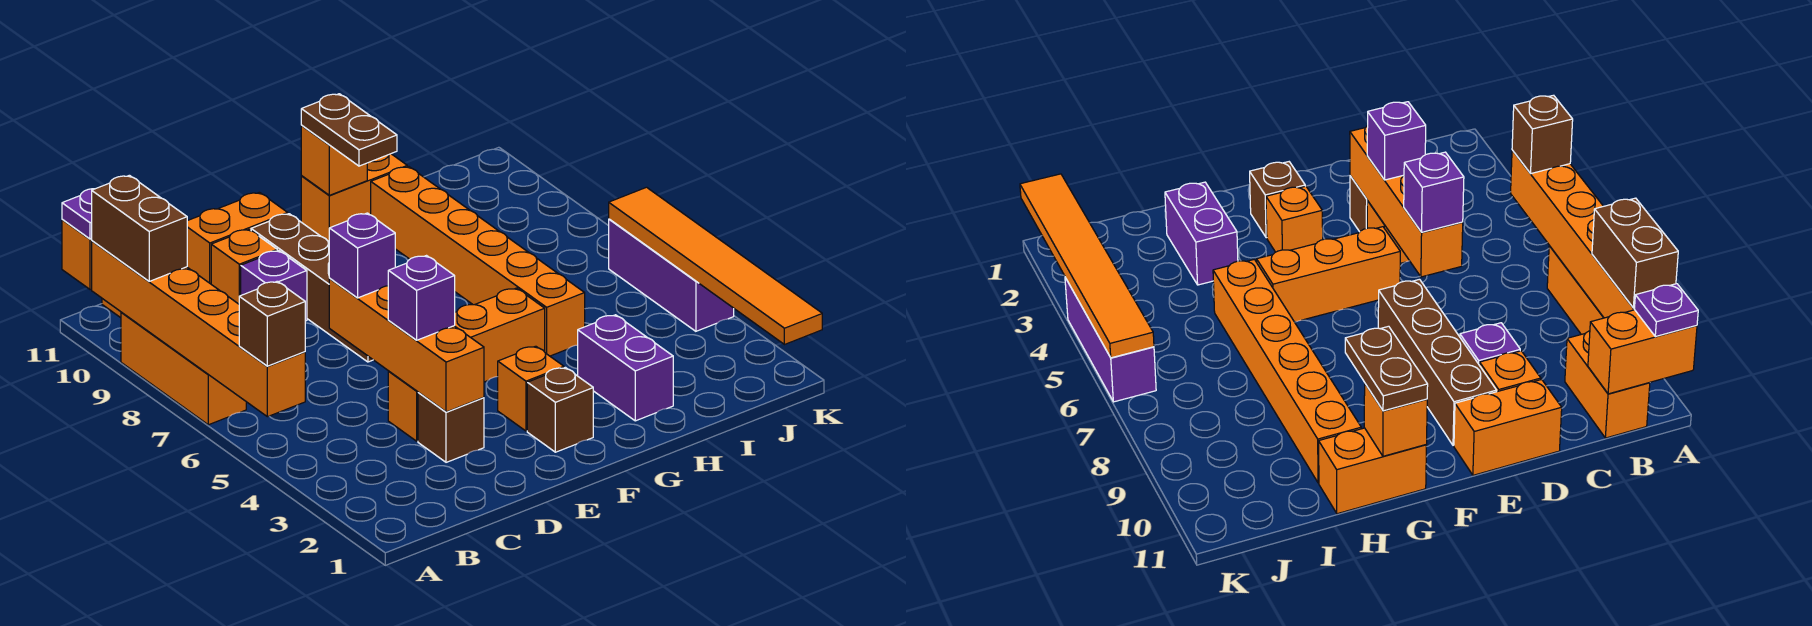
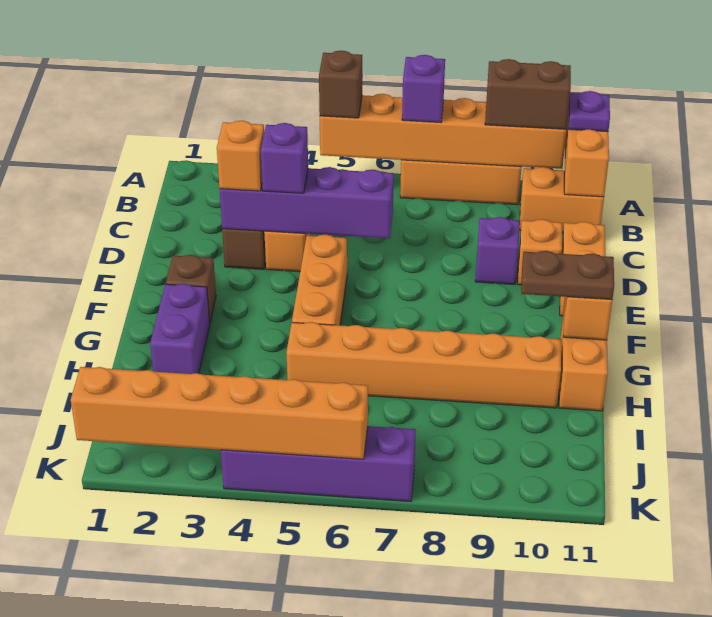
orange brick D3:D6 level 2 -> purple brick D3:D6 level 2
purple brick D6 level 3 -> purple brick A7 level 3
brown brick E7:E10 level 1 -> none
orange brick F3 level 1 -> orange brick D3 level 3
purple brick H2:H3 level 1 -> purple brick G2:H2 level 1
orange tile K1:K6 level 2 -> orange brick K1:K6 level 2
purple brick K4:K6 level 1 -> purple brick K4:K7 level 1

